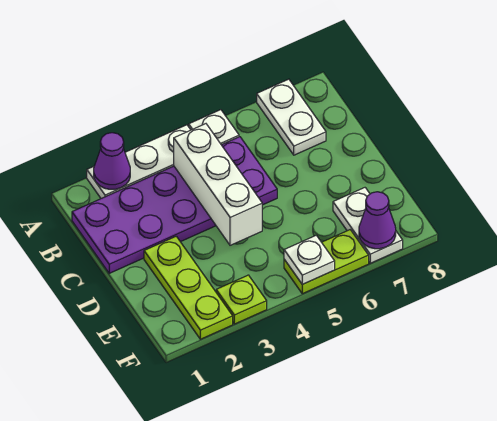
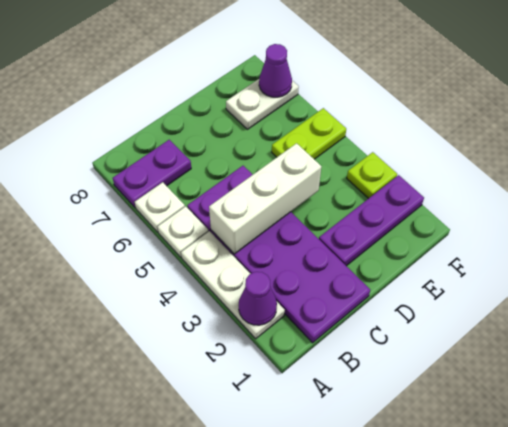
white plate A7:B7 level 1 -> purple plate A7:B7 level 1
lime plate D2:F2 level 1 -> purple plate D2:F2 level 1
lime plate F5:F6 level 1 -> lime plate E5:F5 level 1
white plate F5 level 2 -> white plate A6 level 1

